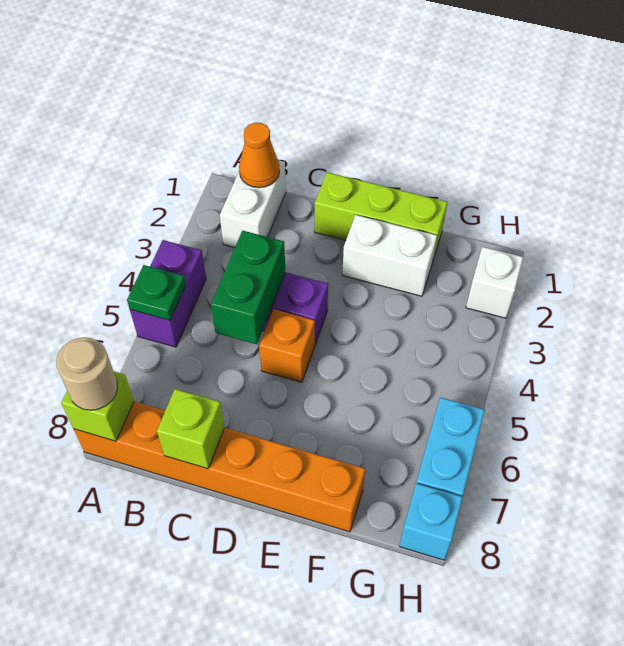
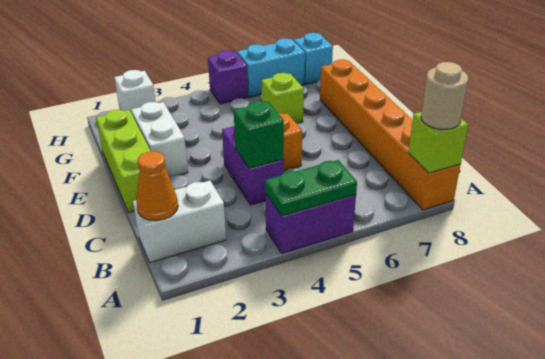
green plate A5 level 2 -> green plate A4:A5 level 2
green brick C4:C5 level 2 -> green brick C4 level 2
lime brick C8 level 2 -> lime brick F6 level 1
none -> purple brick H5 level 1

